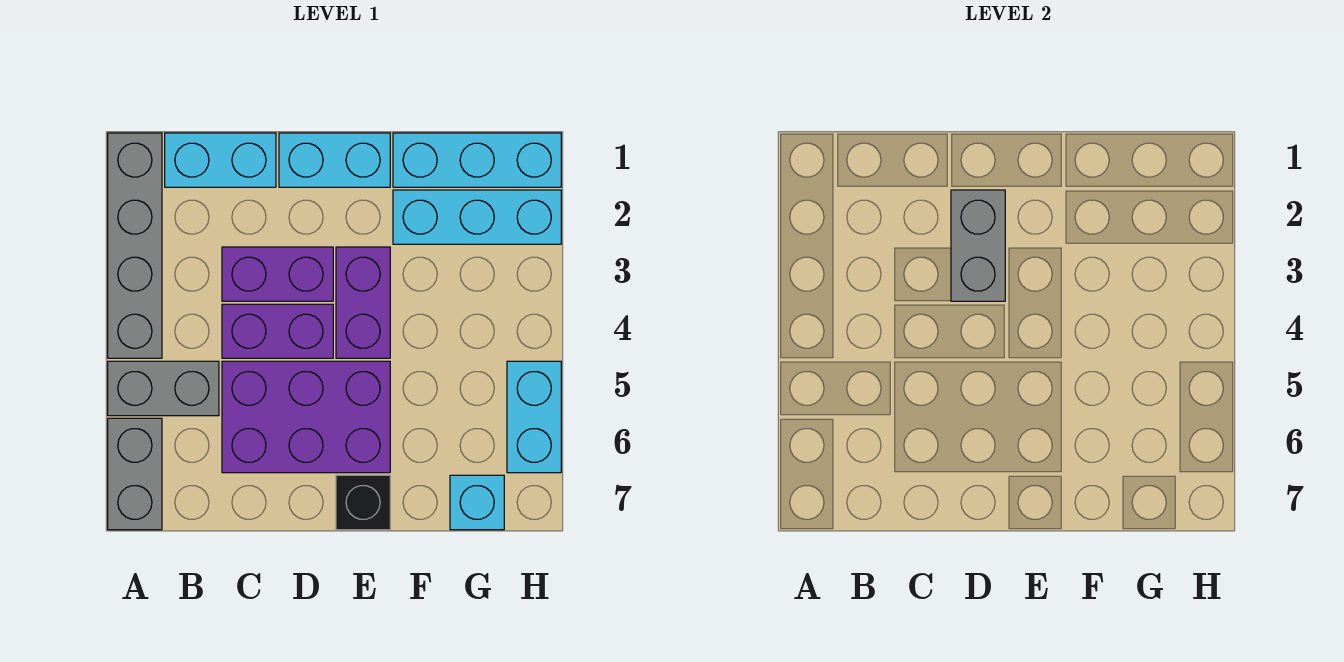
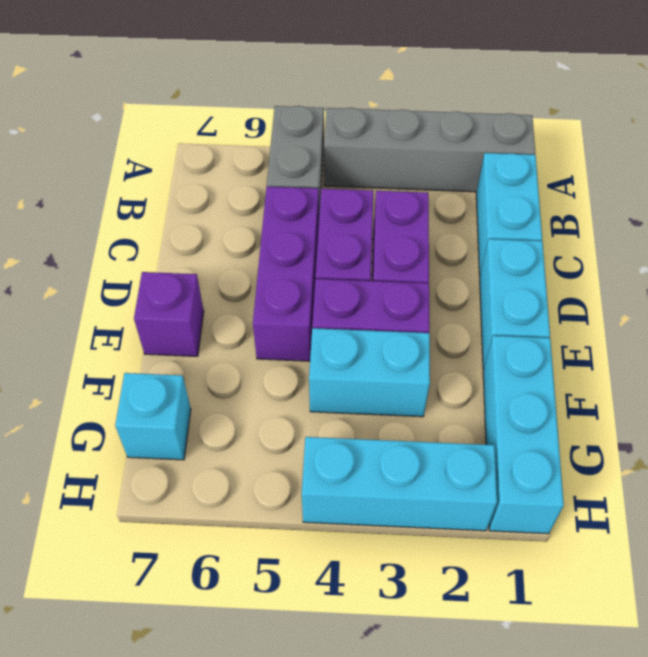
grey brick A6:A7 level 1 -> none
purple brick C5:E6 level 1 -> purple brick C5:E5 level 1
grey brick D2:D3 level 2 -> none
black brick E7 level 1 -> purple brick E7 level 1
cyan brick F2:H2 level 1 -> cyan brick H2:H4 level 1
cyan brick H5:H6 level 1 -> cyan brick F3:F4 level 1

